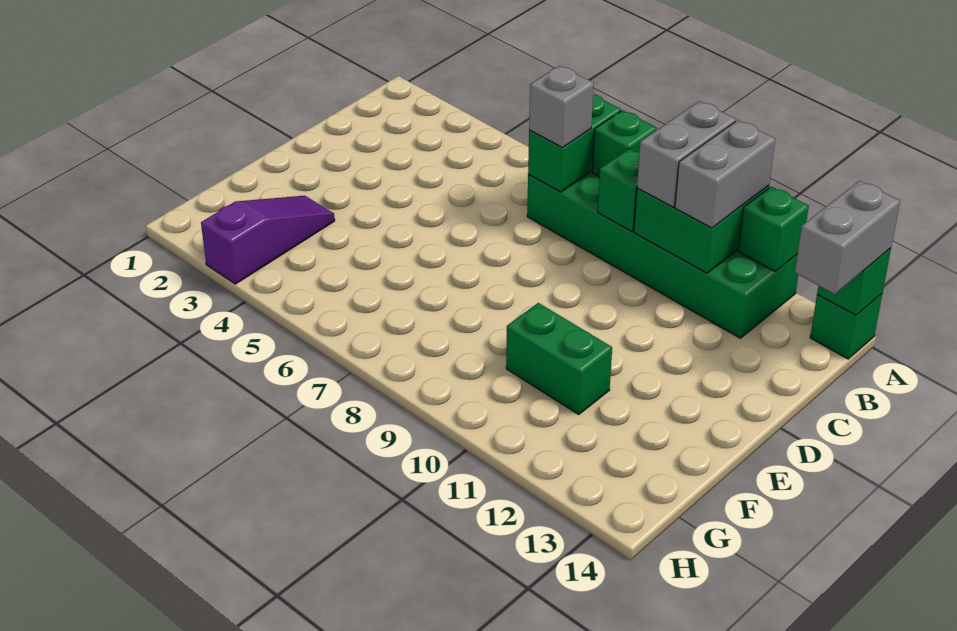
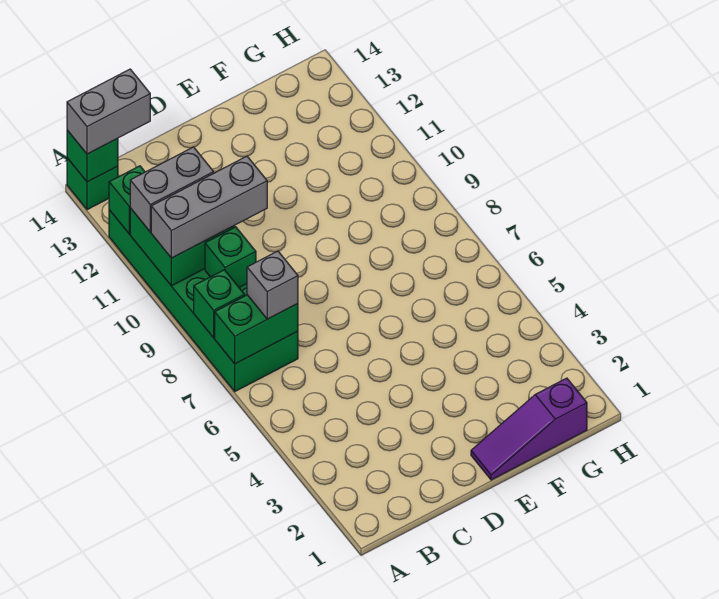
grey brick A10:B10 level 3 -> grey brick A10:C10 level 3
purple slope F3:H3 level 1 top H -> purple slope E1:G1 level 1 top G
green brick F10:F11 level 1 -> none

